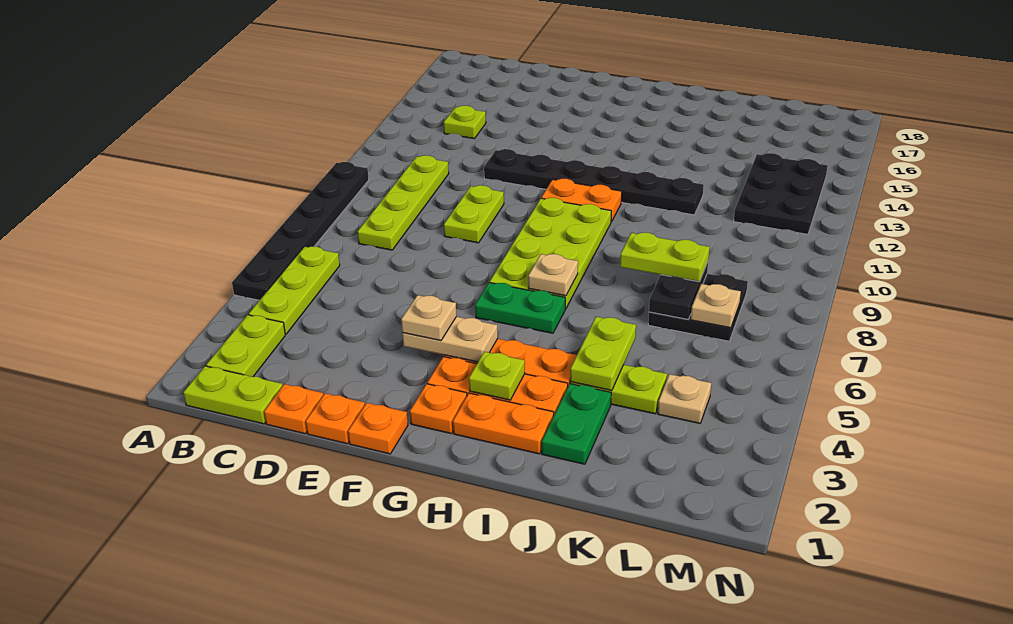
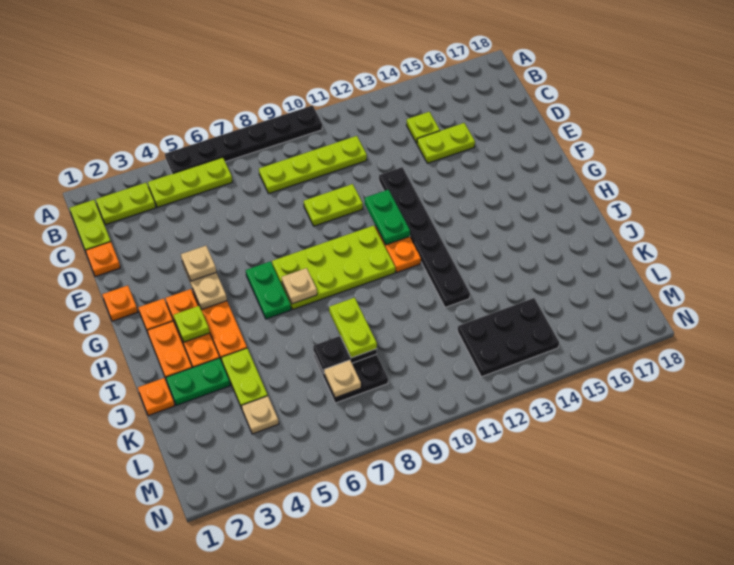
orange plate E1 level 1 -> orange plate J1 level 1
none -> green plate F11:G11 level 2
lime plate J4:J5 level 2 -> lime plate D14:D15 level 1

